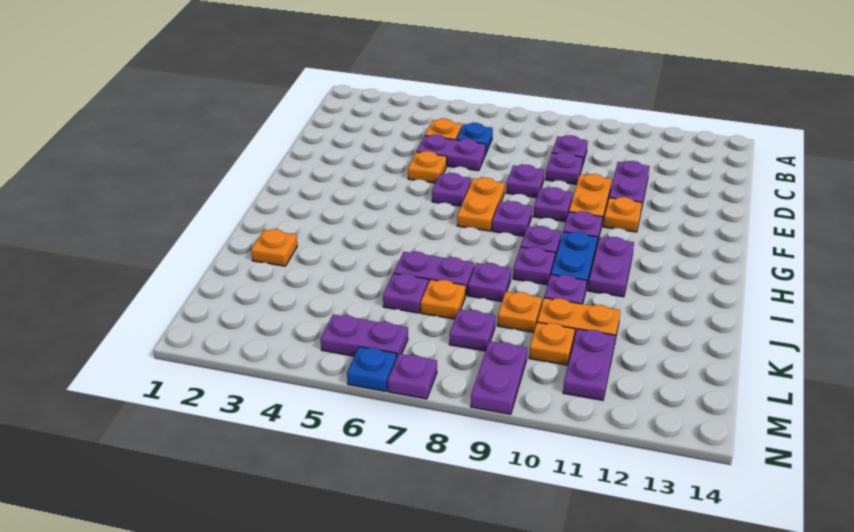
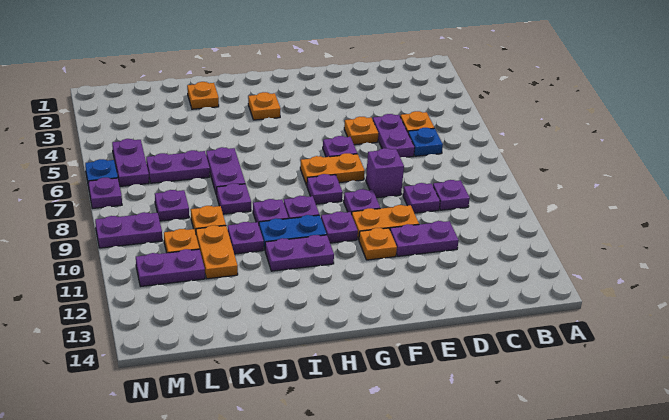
purple plate E8 level 1 -> purple brick E8 level 1
purple plate K6 level 1 -> purple plate K6:L6 level 1
orange plate K7 level 1 -> orange plate H3 level 1

